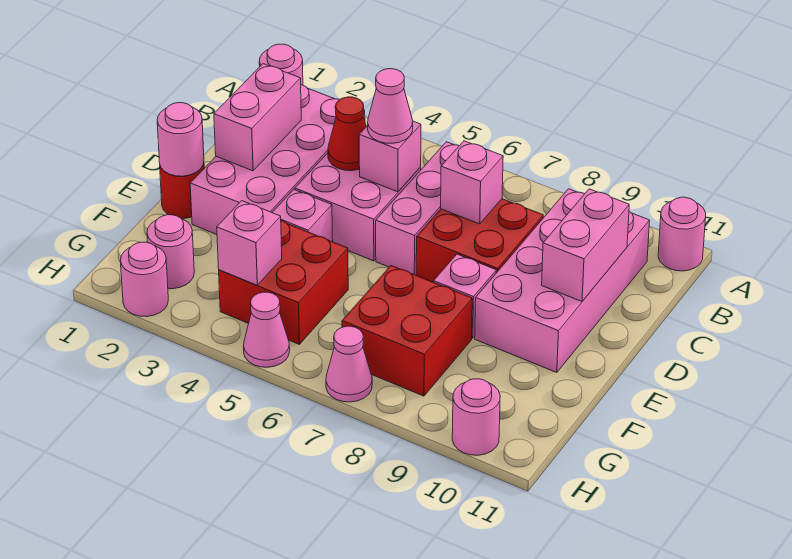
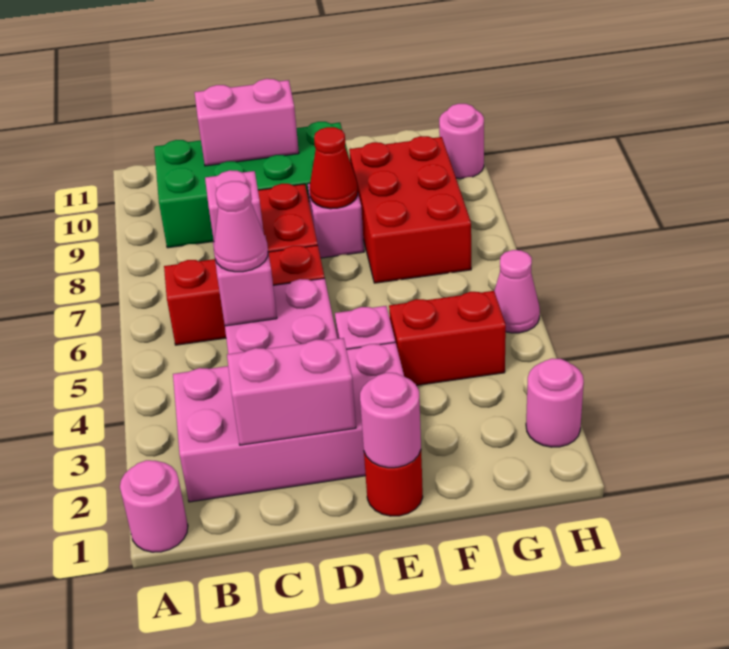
pink round brick A11 level 1 -> none
pink brick B6:D6 level 1 -> red brick B6:D6 level 1
pink brick B9:E10 level 1 -> green brick B9:E10 level 1
red cone C4 level 2 -> red cone E8 level 2
red brick F4:G5 level 1 -> red brick F4:G4 level 1
red brick F7:G8 level 1 -> red brick F7:G9 level 1
pink round brick G2 level 1 -> none
pink brick G4 level 2 -> none
pink cone H7 level 1 -> none

